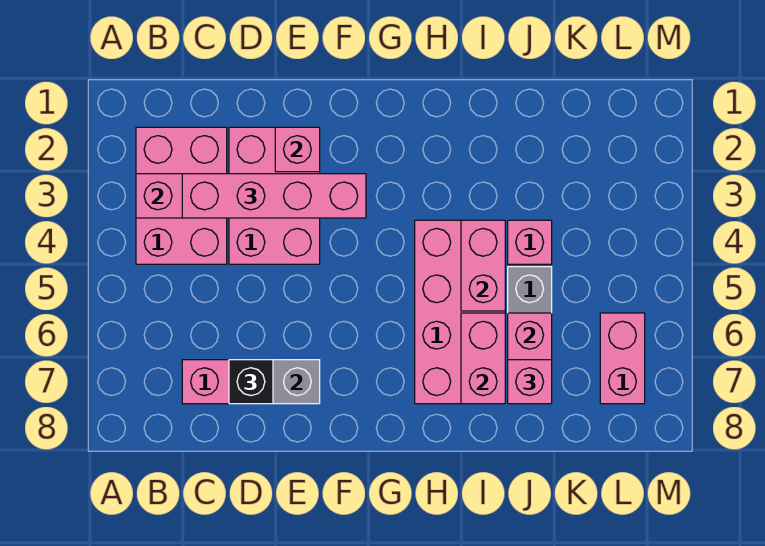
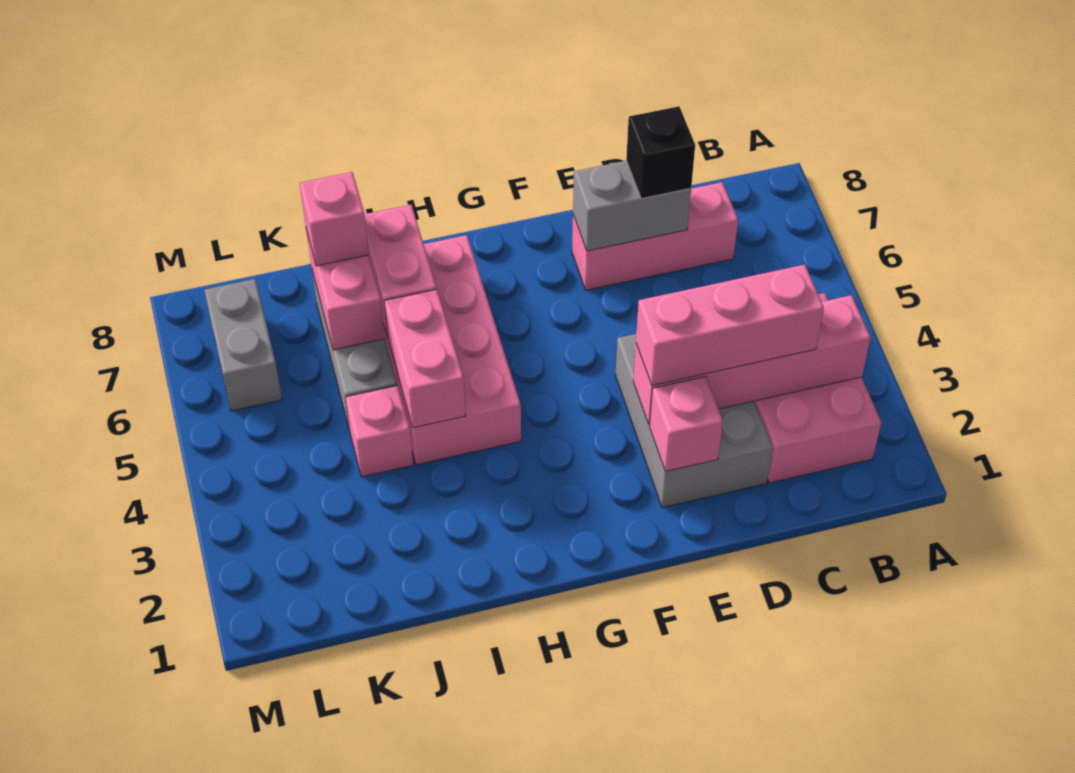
pink brick C3:F3 level 3 -> pink brick C3:E3 level 3
pink brick D2:E4 level 1 -> grey brick D2:E4 level 1
pink brick L6:L7 level 1 -> grey brick L6:L7 level 1

